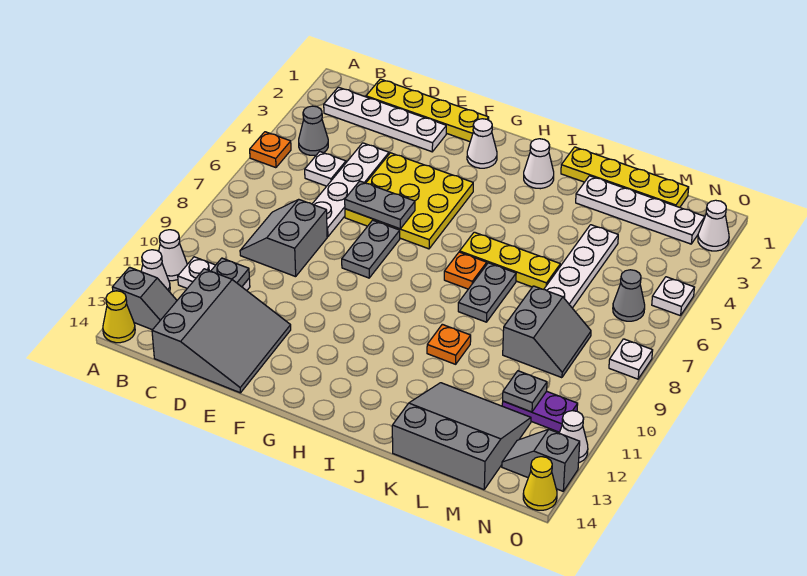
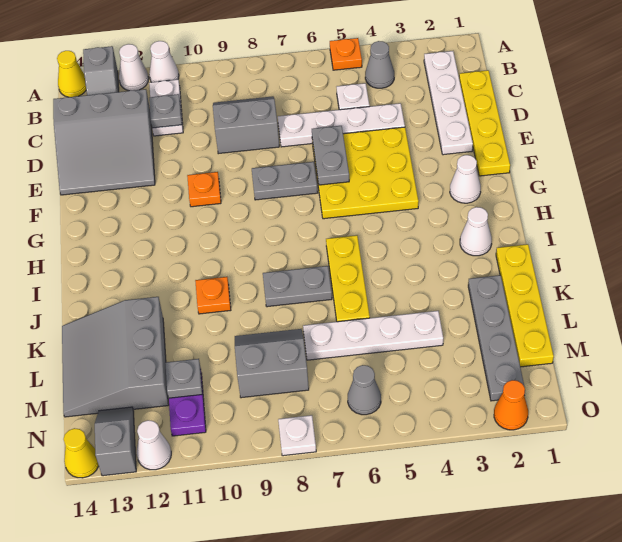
orange plate I7 level 1 -> orange plate F10 level 1
white plate K2:N2 level 1 -> grey plate K2:N2 level 1
grey slope K12:M14 level 1 top 14 -> grey slope K12:M14 level 1 top 12
grey slope L8:M9 level 1 top L -> grey slope L8:M9 level 1 top M
white cone O2 level 1 -> orange cone O2 level 1
white plate O5 level 1 -> none

